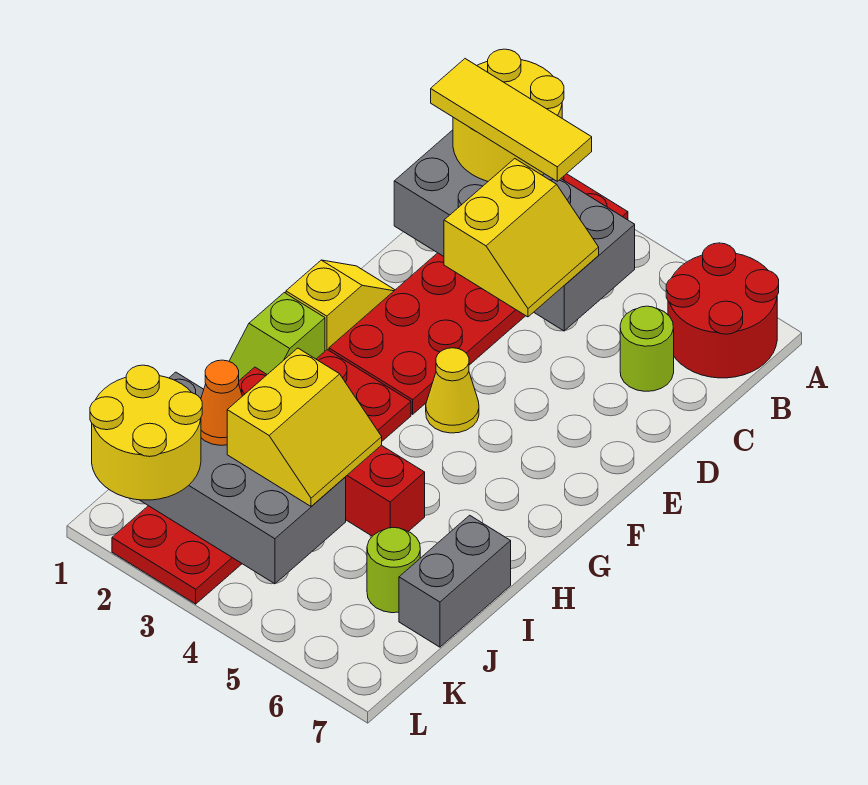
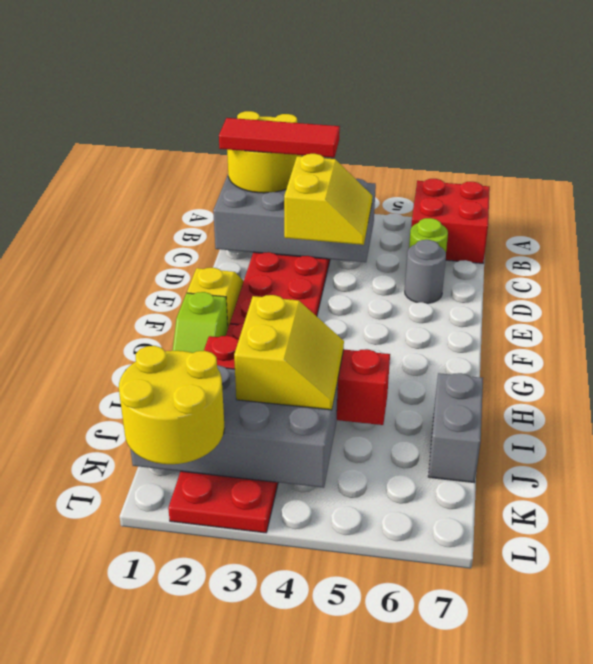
red round brick A6:B7 level 1 -> red brick A6:B7 level 1
yellow tile B1:B3 level 4 -> red tile B1:B3 level 4
none -> grey round brick D6 level 1
yellow cone F4 level 1 -> none
orange cone J2 level 3 -> none
lime round brick J6 level 1 -> none

